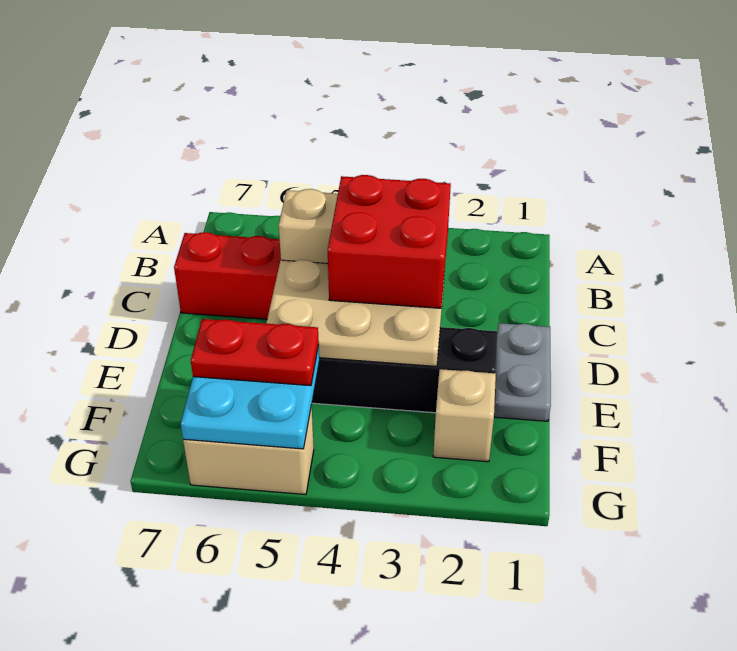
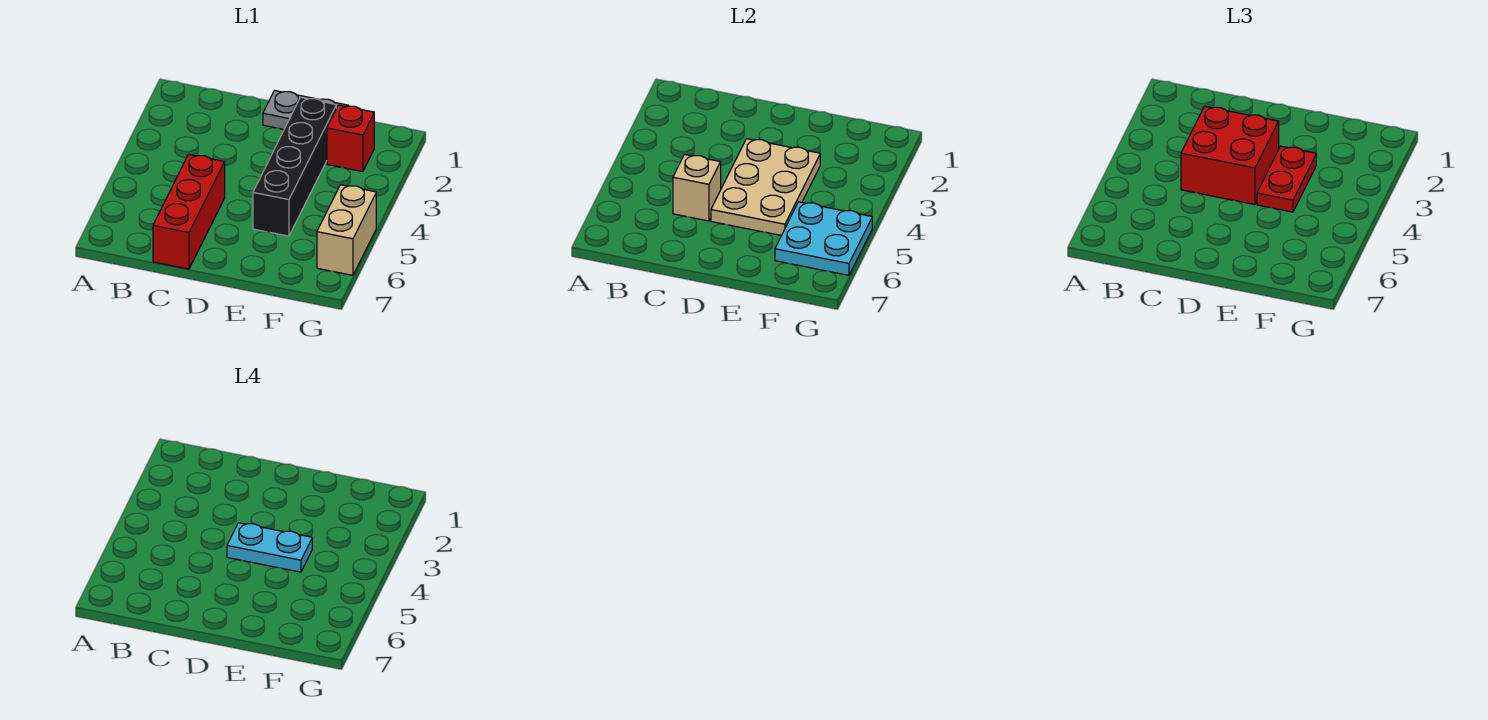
none -> cyan plate D4:E4 level 4
tan brick F2 level 1 -> red brick F2 level 1
red plate F5:F6 level 3 -> red plate E3:E4 level 3

